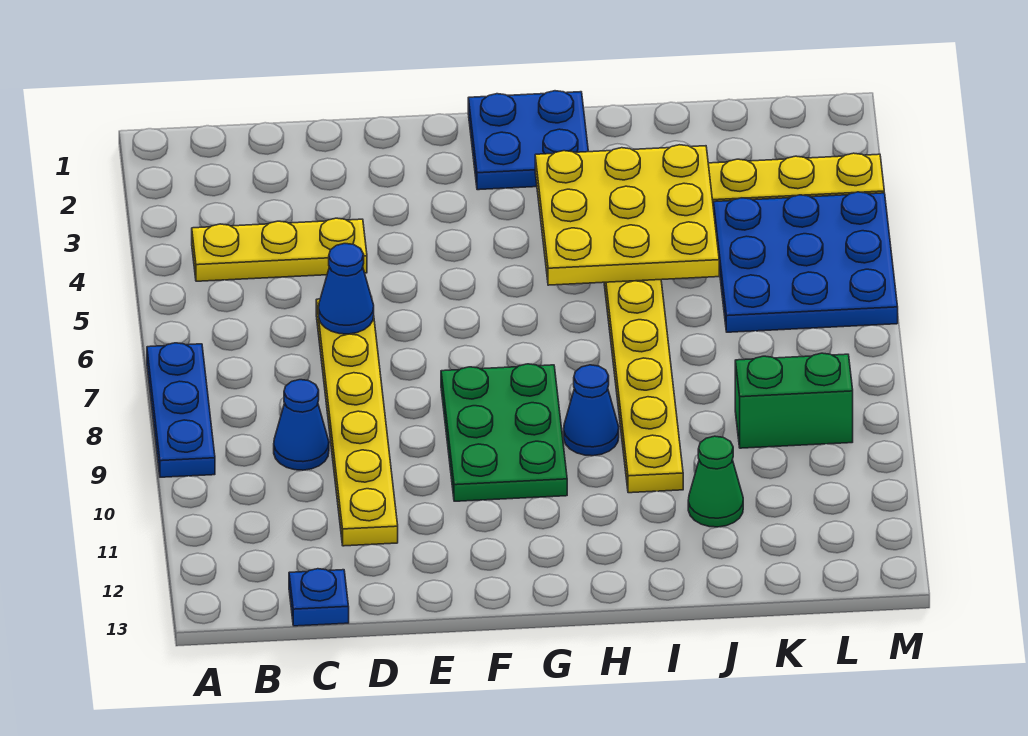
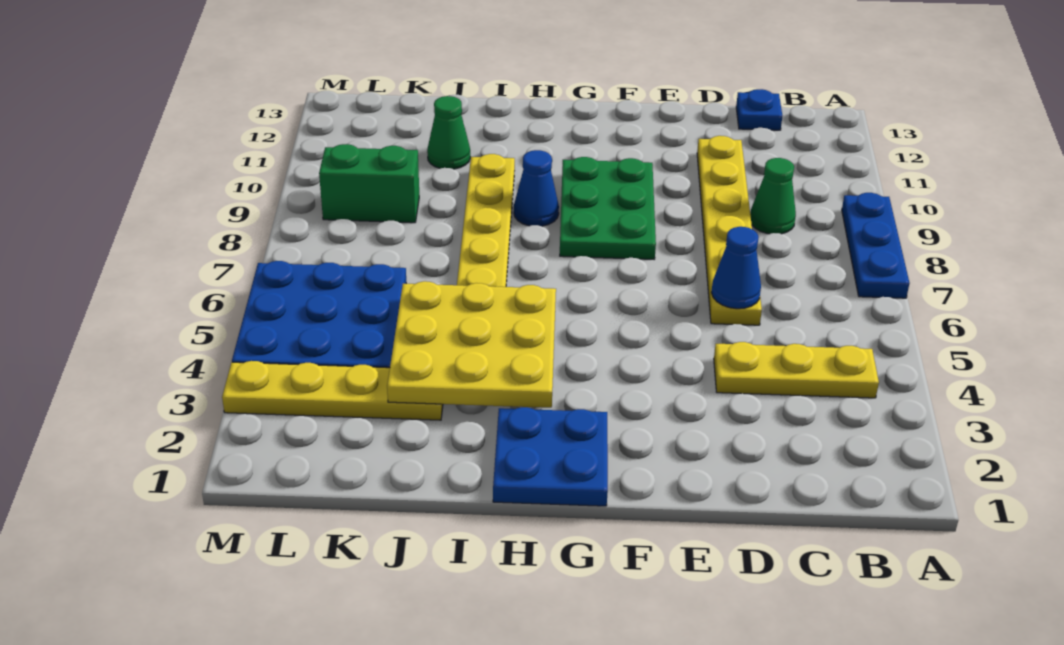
blue cone C9 level 1 -> green cone C9 level 1

